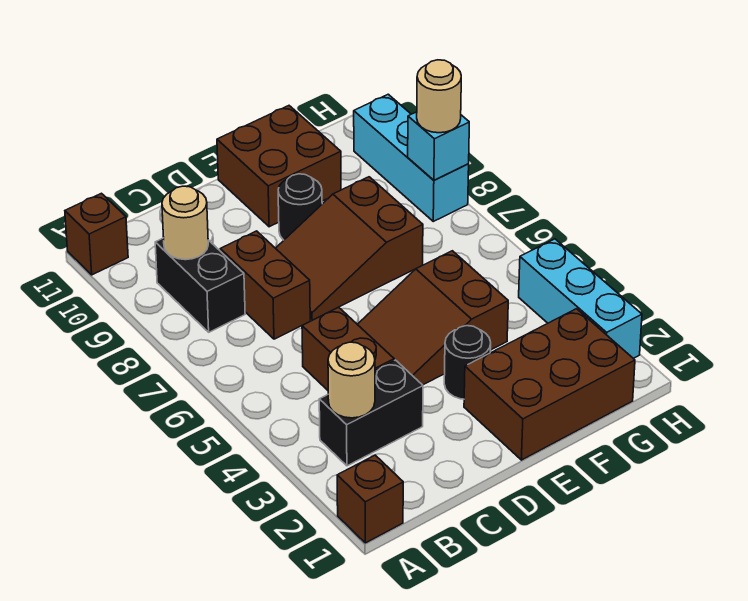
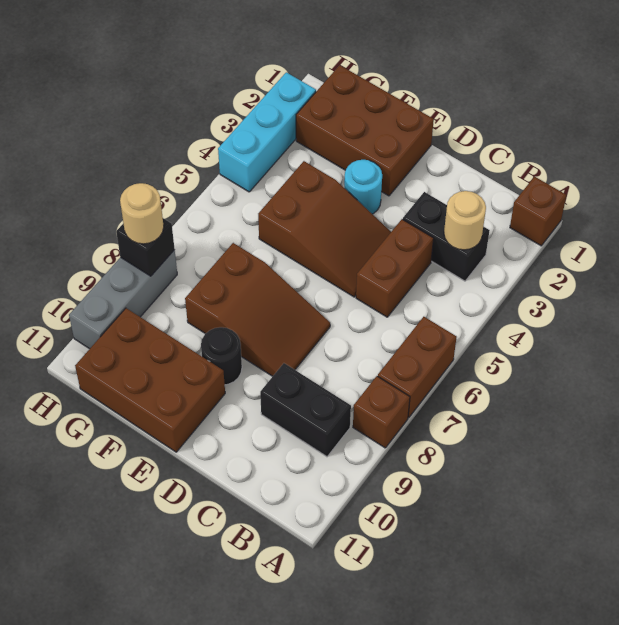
brown brick A11 level 1 -> brown brick A8 level 1
black brick B8:B9 level 1 -> black brick B9:C9 level 1
tan round brick B9 level 2 -> none
brown brick C7:C8 level 1 -> brown brick A6:A7 level 1
black round brick E3 level 1 -> cyan round brick E3 level 1
brown brick E10:F11 level 1 -> brown brick E10:G11 level 1
cyan brick H8:H10 level 1 -> grey brick H8:H10 level 1
cyan brick H8 level 2 -> black brick H8 level 2

